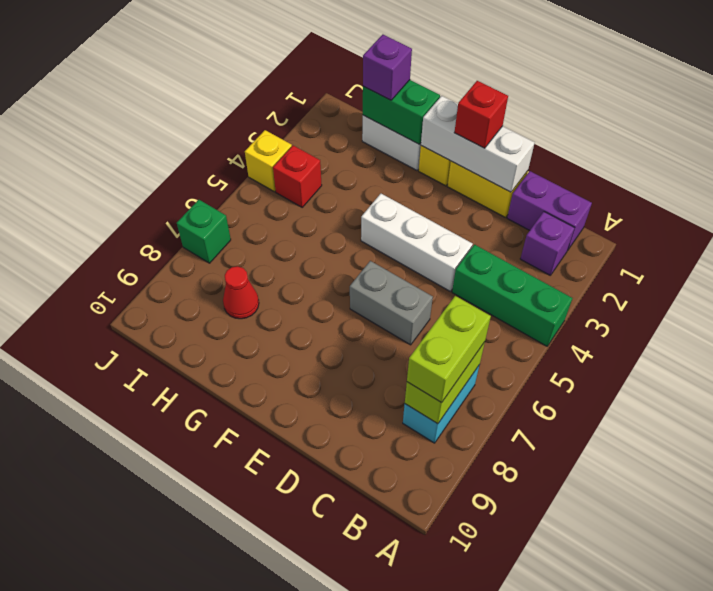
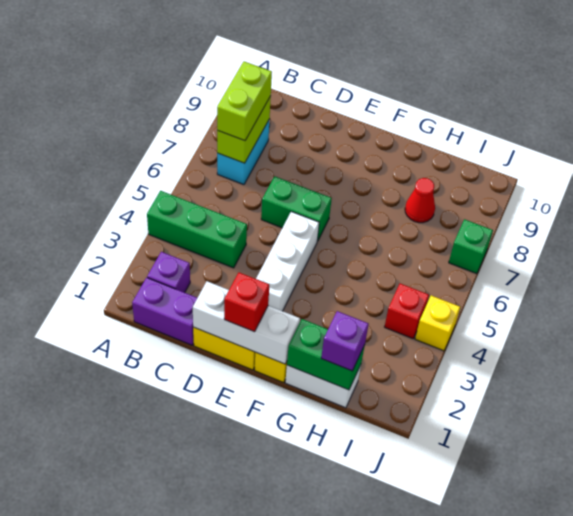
white brick D4:F4 level 1 -> white brick E3:E5 level 1
grey brick D6:E6 level 1 -> green brick D6:E6 level 1

